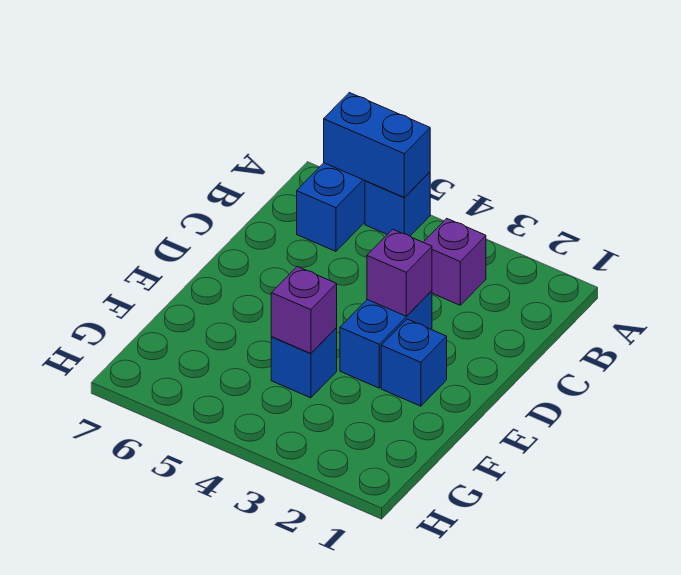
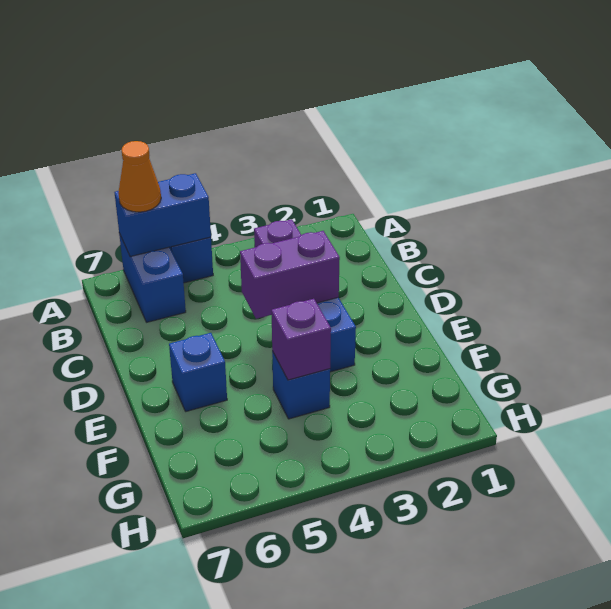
none -> orange cone A6 level 3
purple brick D3 level 2 -> purple brick D3:D4 level 2
blue brick E2 level 1 -> blue brick E6 level 1

